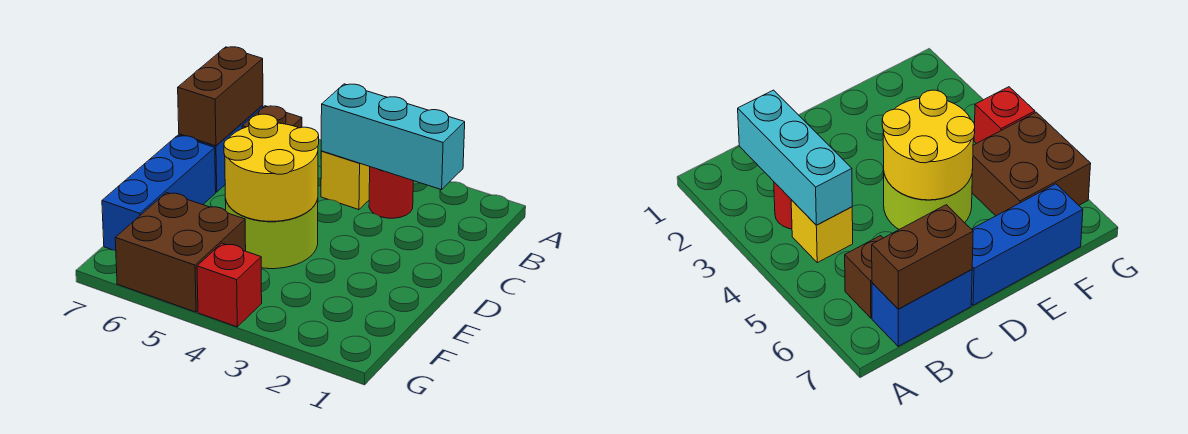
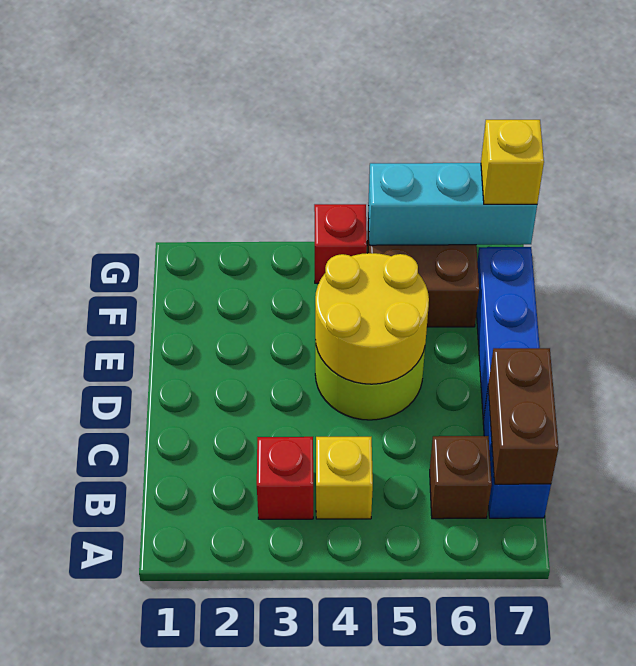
cyan brick B2:B4 level 2 -> cyan brick G5:G7 level 2
red round brick B3 level 1 -> red brick B3 level 1
none -> yellow brick G7 level 3

